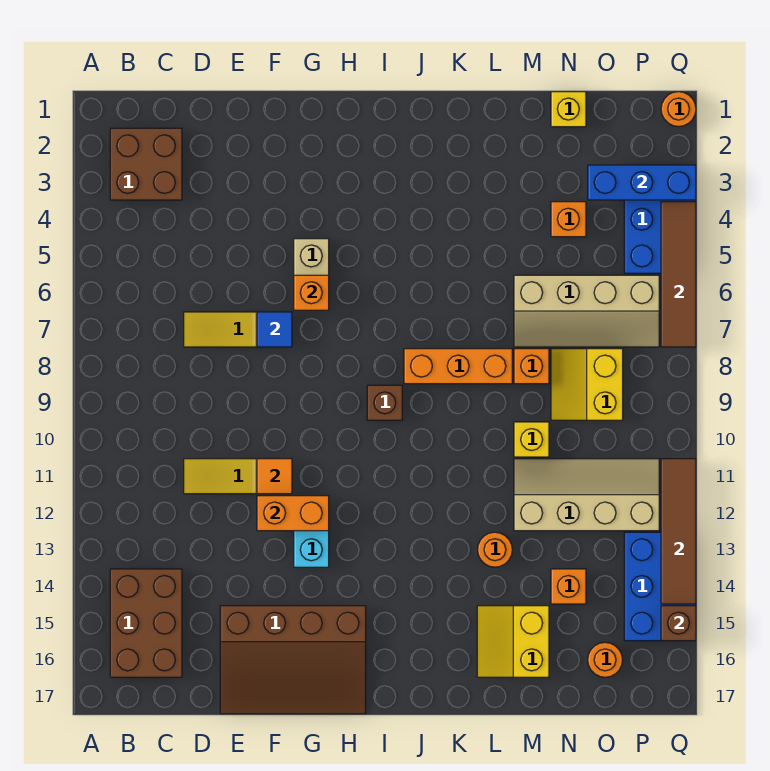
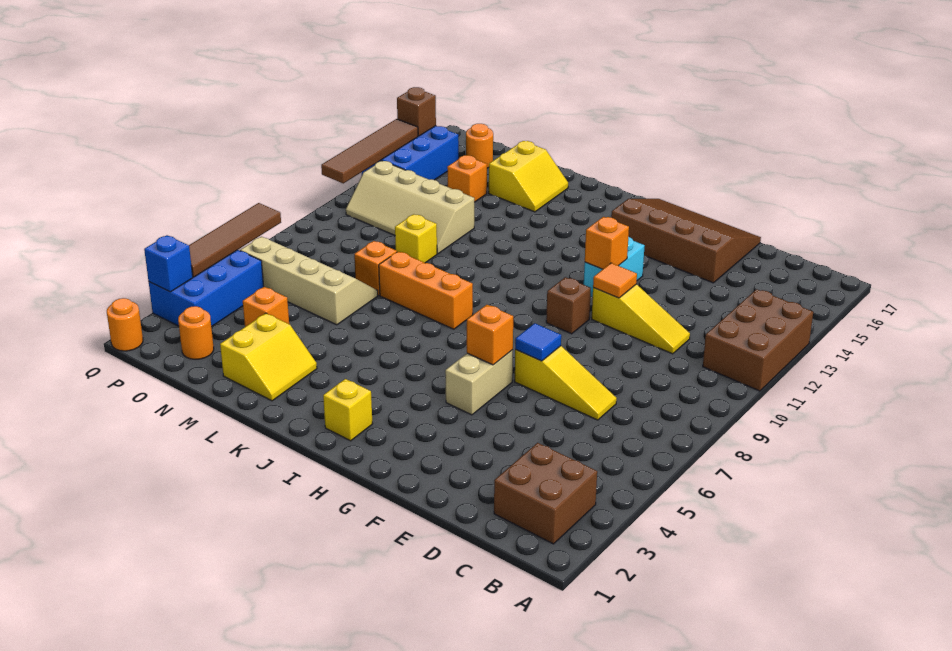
brown brick B14:C16 level 1 -> brown brick A11:B13 level 1
orange brick F12:G12 level 2 -> orange brick G12 level 2
brown brick I9 level 1 -> brown brick G10 level 1
orange round brick L13 level 1 -> orange round brick O2 level 1
yellow brick N1 level 1 -> yellow brick I2 level 1
yellow slope N8:O9 level 1 top O -> yellow slope L2:M3 level 1 top M
blue brick O3:Q3 level 2 -> blue brick Q3 level 2

